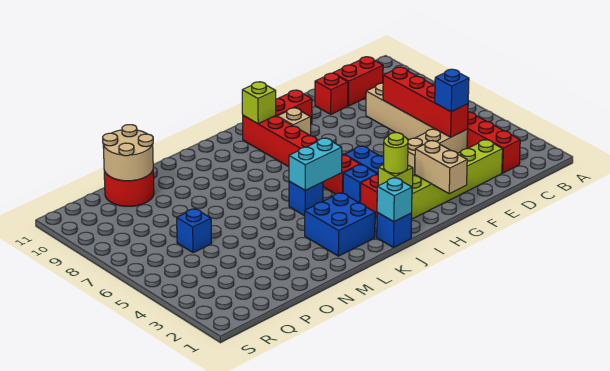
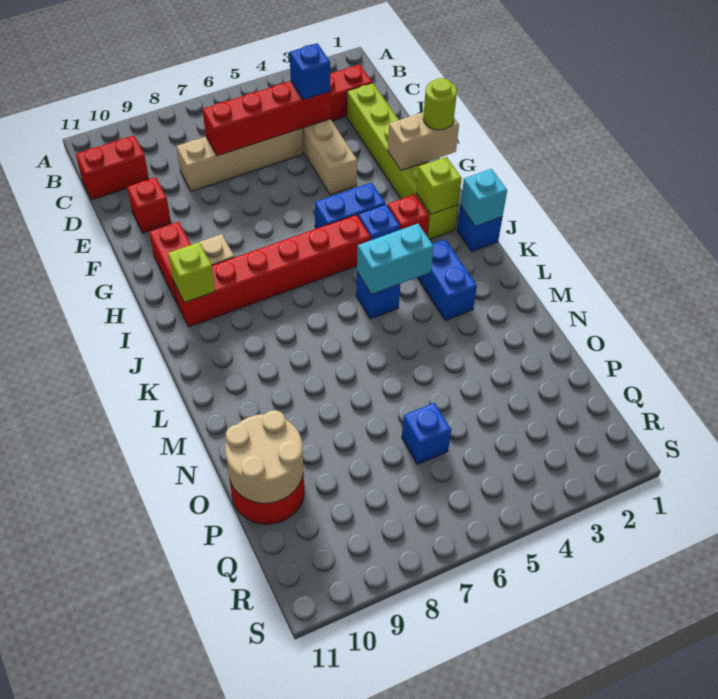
red brick C10:D10 level 1 -> red brick C10:C11 level 1
lime round brick I2 level 3 -> lime round brick G1 level 3
cyan brick J5:K5 level 2 -> cyan brick K4:K5 level 2
blue brick K2:L3 level 1 -> blue brick K3:L3 level 1

